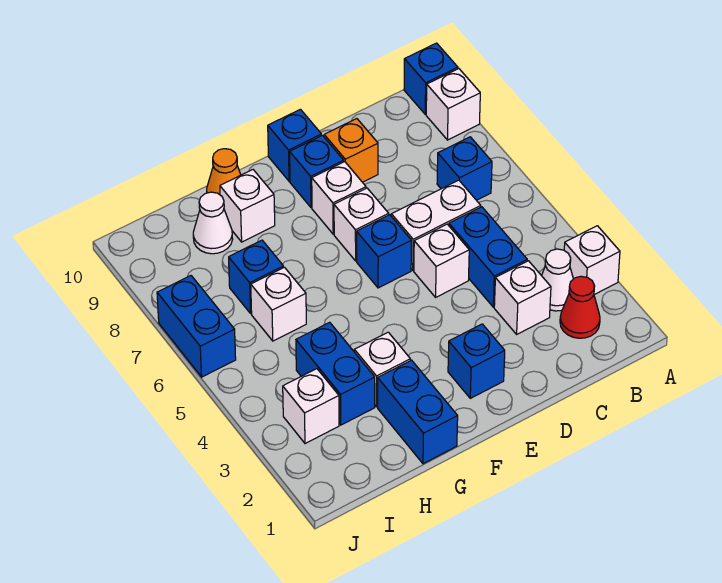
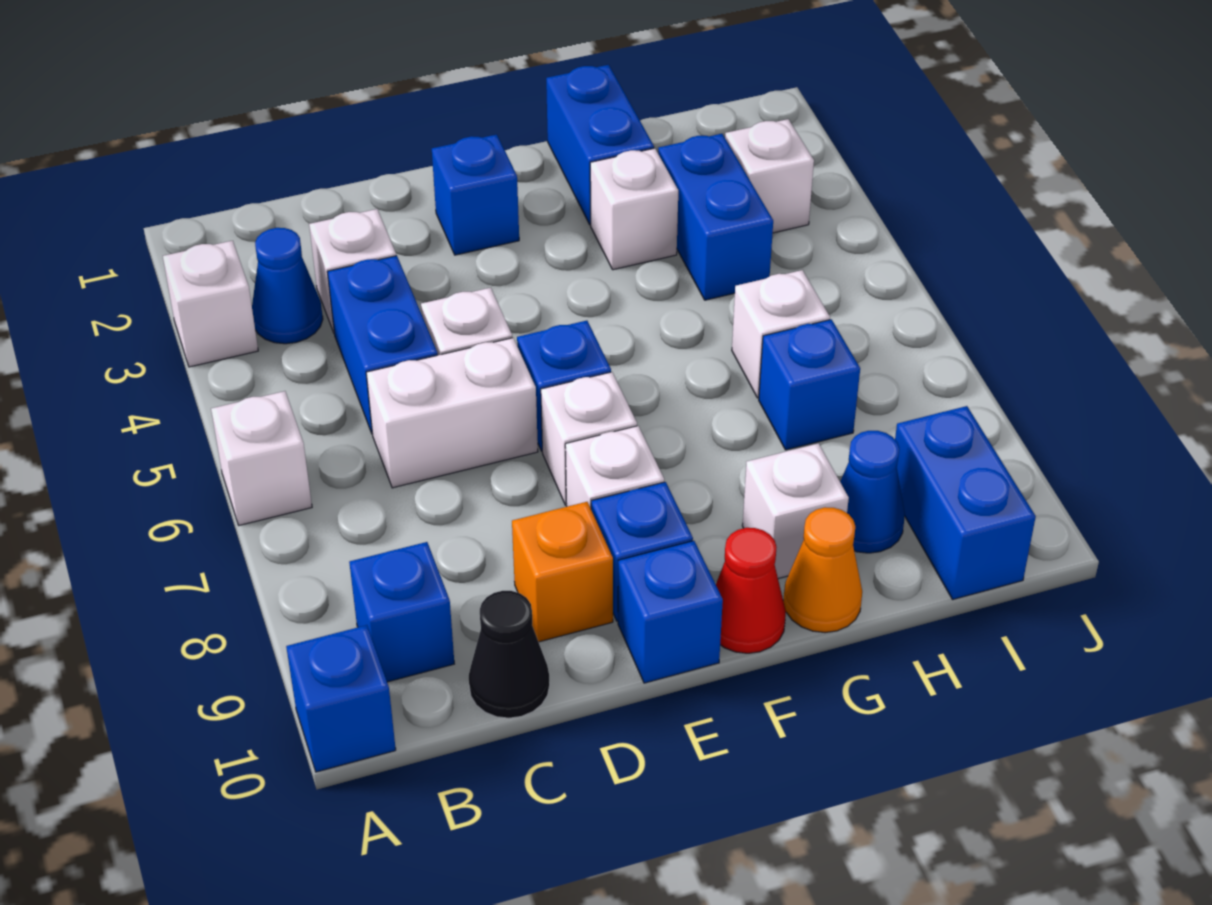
white brick A9 level 1 -> white brick A6 level 1
red cone B2 level 1 -> red cone F10 level 1
white cone B3 level 1 -> blue cone B3 level 1
blue brick B7 level 1 -> blue brick B9 level 1
none -> black cone C10 level 1
white cone H9 level 1 -> blue cone H9 level 1
blue brick J6:J7 level 1 -> blue brick I9:I10 level 1

